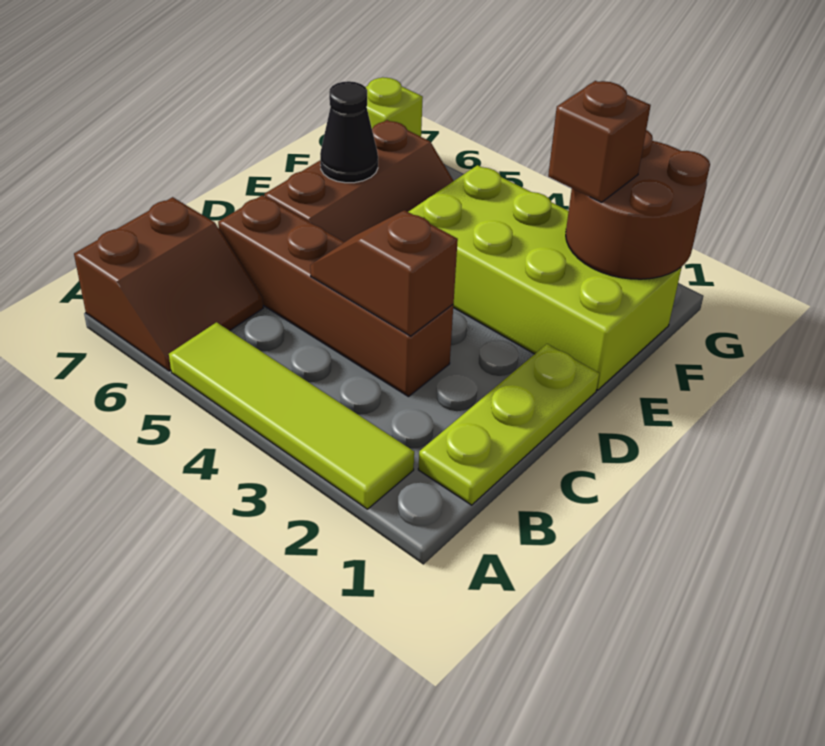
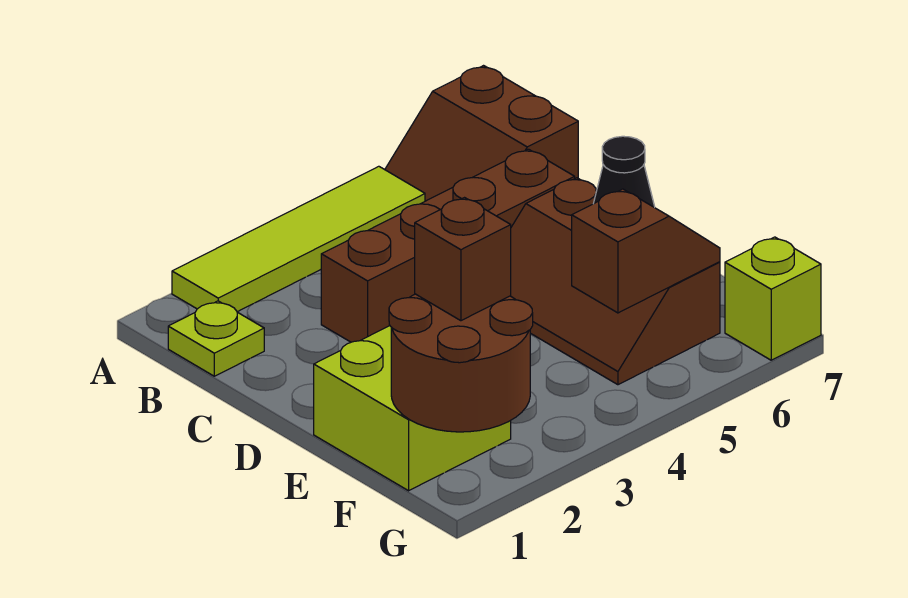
lime plate B1:D1 level 1 -> lime plate B1 level 1
brown slope C3:C4 level 2 top 3 -> brown slope F5:F6 level 2 top 5
lime brick E1:F4 level 1 -> lime brick E1:F2 level 1

